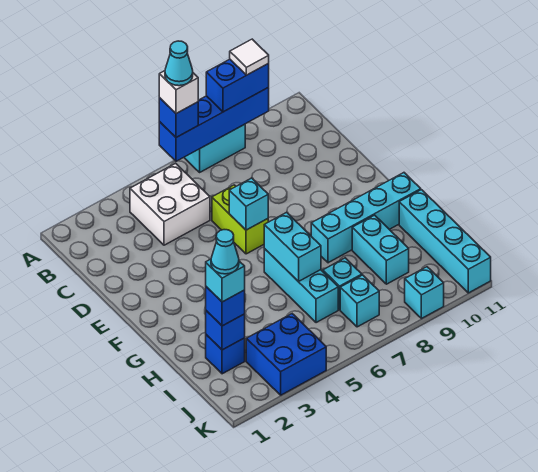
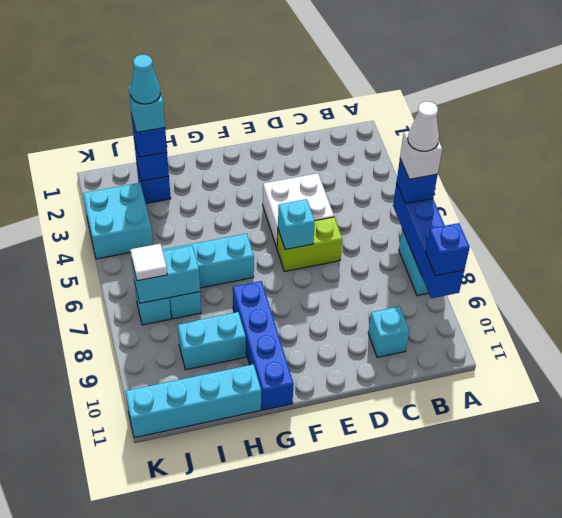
cyan cone A6 level 5 -> white cone A6 level 5
blue brick A8:A9 level 3 -> blue brick A9 level 3
white tile A9 level 4 -> white tile J7 level 3
white brick B4:C5 level 1 -> white brick D4:E5 level 1
cyan brick G6:H6 level 2 -> cyan brick I7:J7 level 2
cyan brick G8:G11 level 1 -> blue brick G8:G11 level 1
blue brick J3:K4 level 1 -> cyan brick J3:K4 level 1
cyan brick K9 level 1 -> cyan brick C10 level 1

